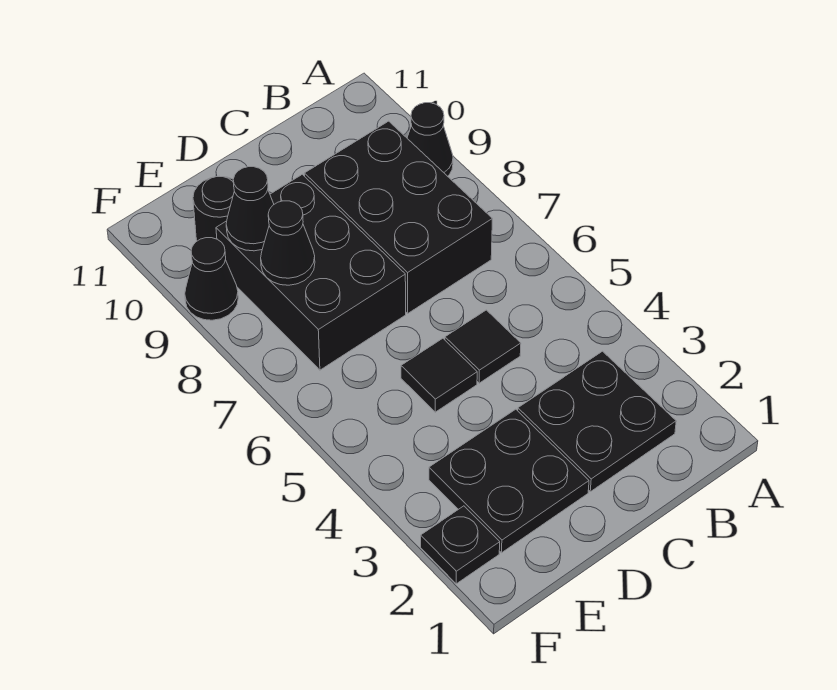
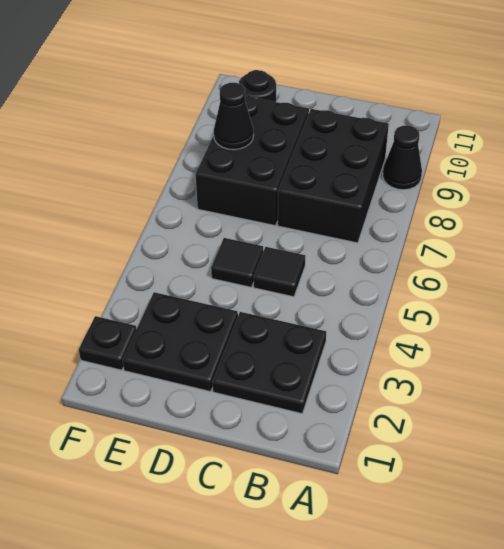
black cone E9 level 2 -> none
black cone F9 level 1 -> none

